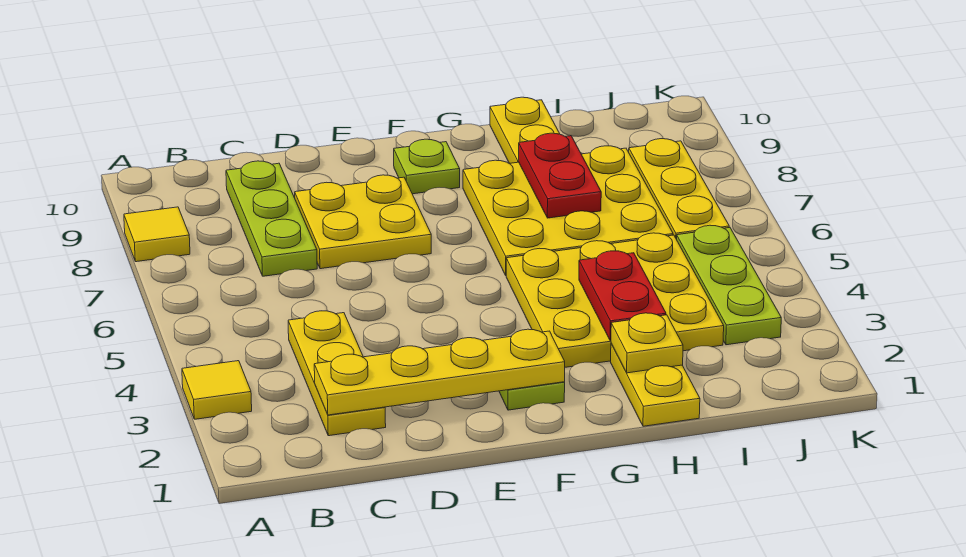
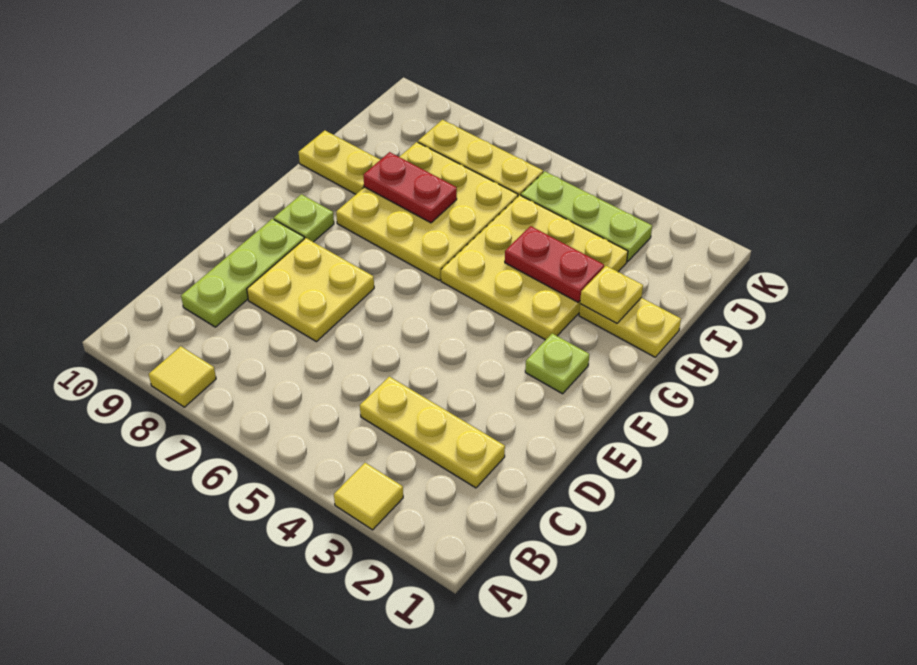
yellow plate C2:F2 level 2 -> none
lime plate C7:C9 level 1 -> lime plate C9:E9 level 1

